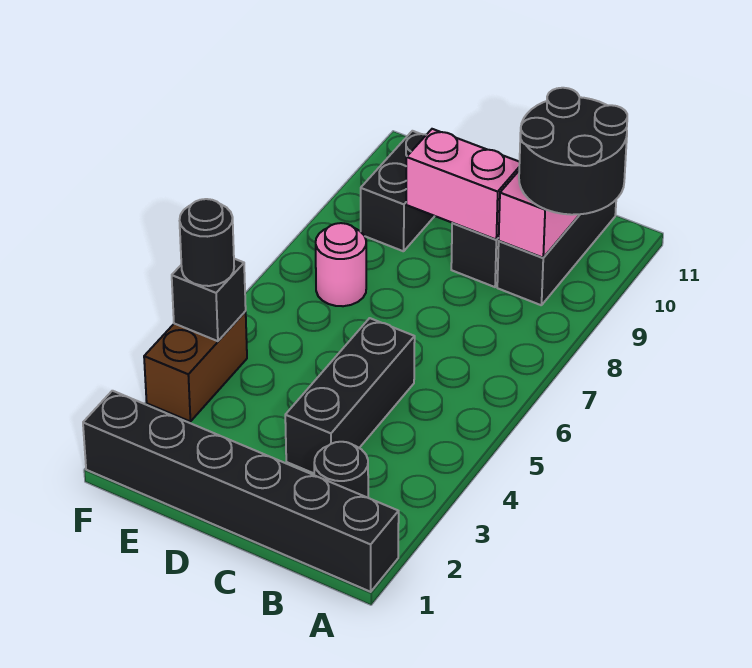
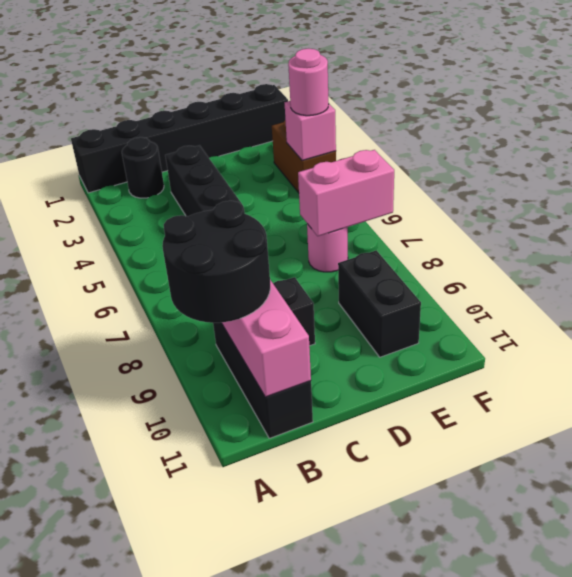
pink brick C9:D9 level 2 -> pink brick E7:F7 level 2
black brick F4 level 2 -> pink brick F4 level 2
black round brick F4 level 3 -> pink round brick F4 level 3

